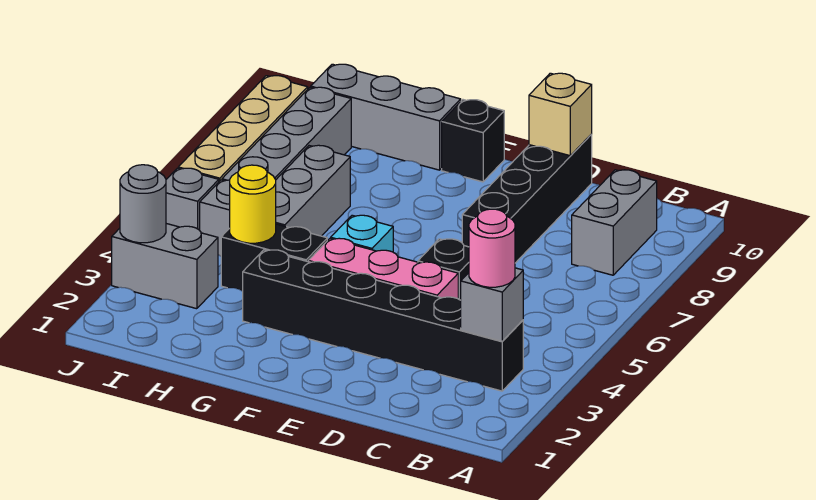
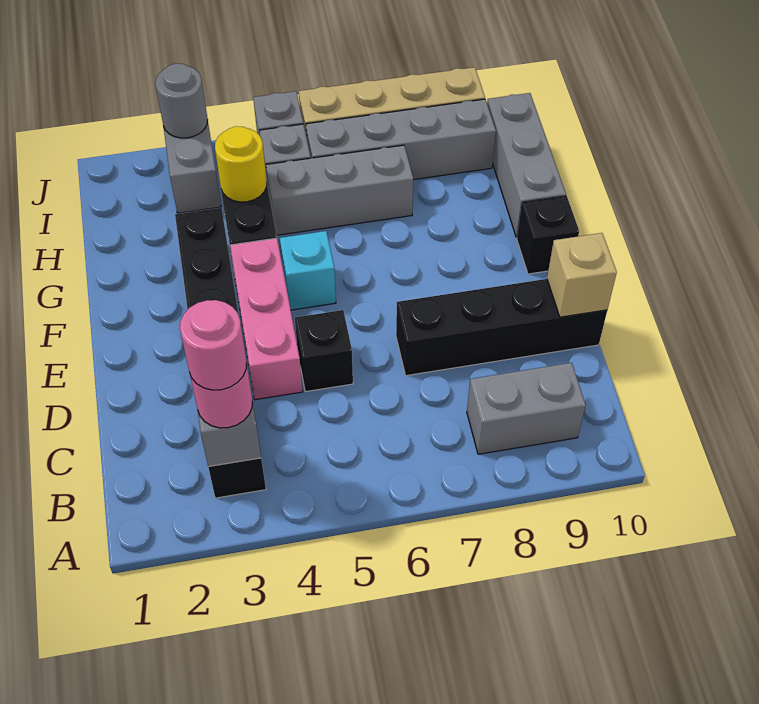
none -> pink round brick B3 level 4

